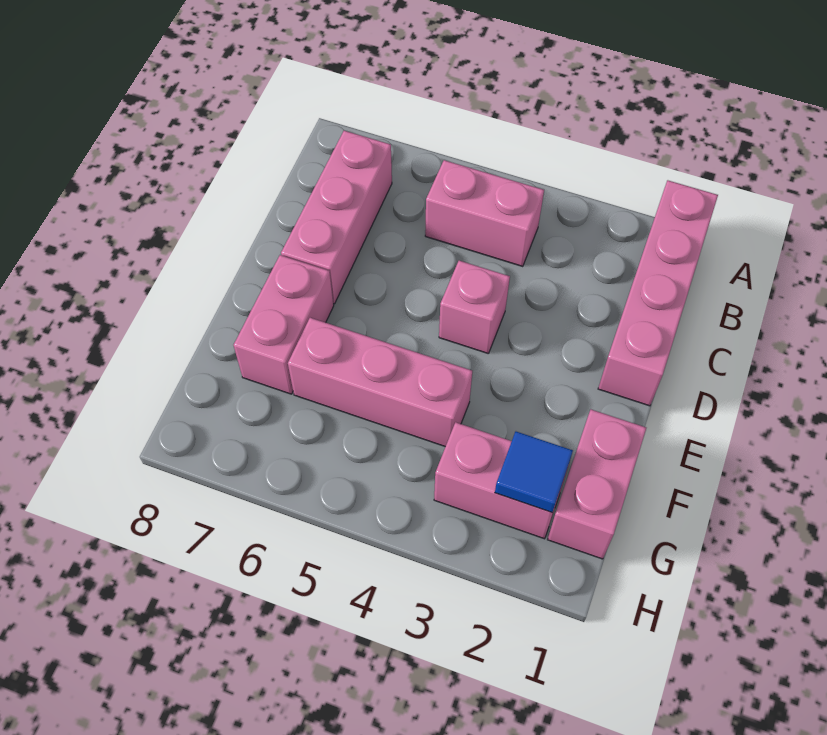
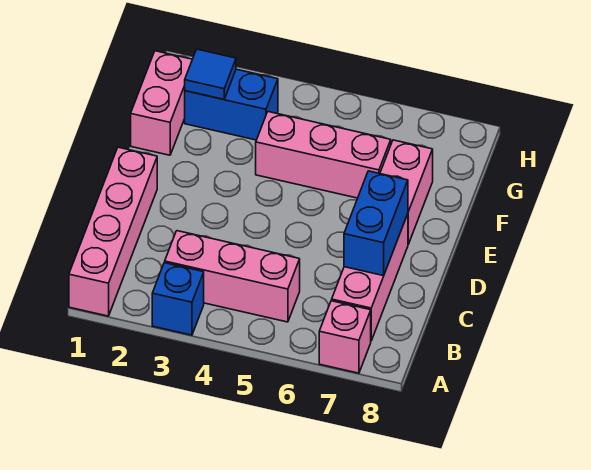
none -> blue brick A3 level 1
pink brick B4:B5 level 1 -> pink brick B3:B5 level 1
none -> blue brick C7:D7 level 2
pink brick D4 level 1 -> pink brick A7 level 1
pink brick G2:G3 level 1 -> blue brick G2:G3 level 1

